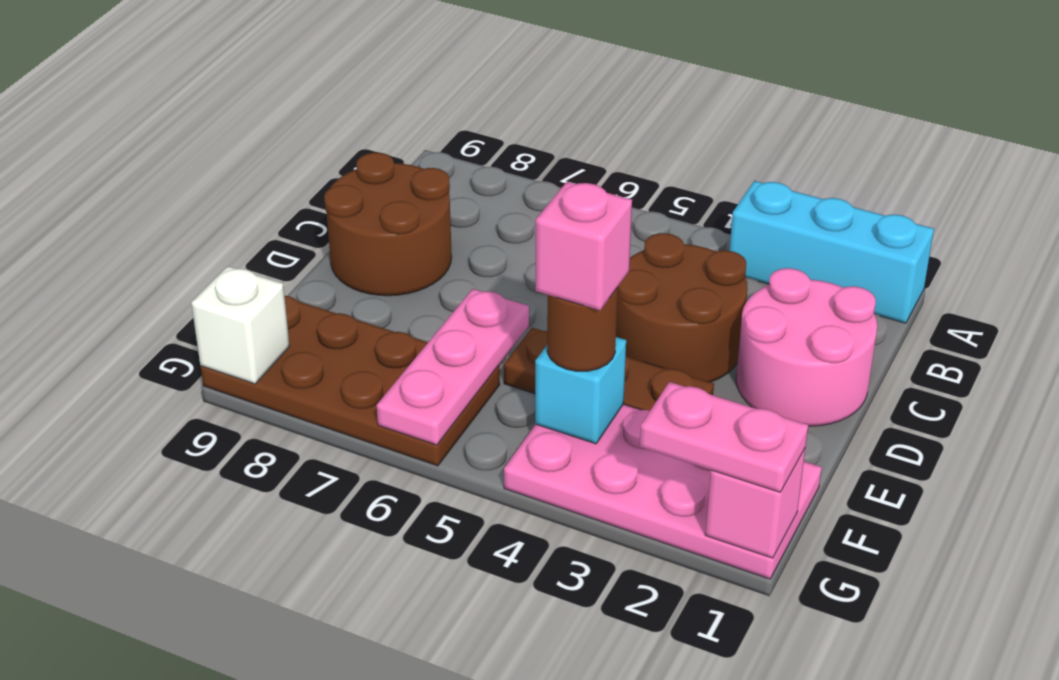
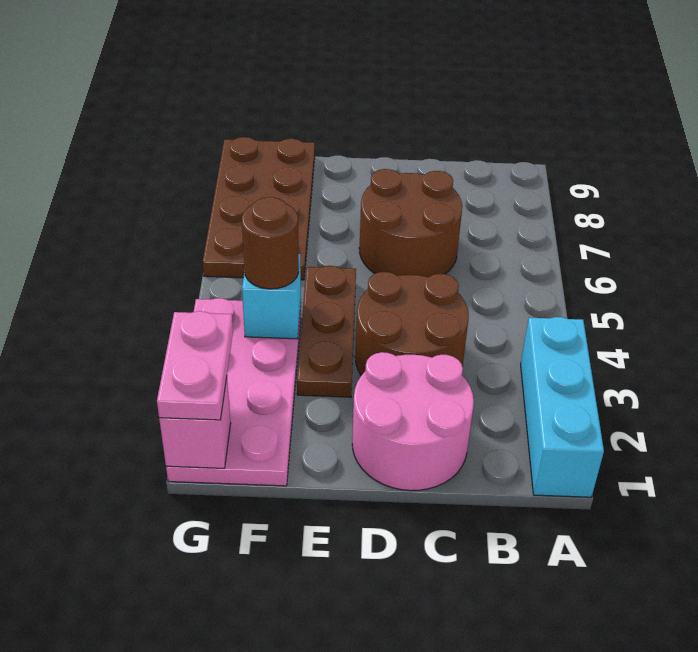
brown round brick C8:D9 level 1 -> brown round brick C6:D7 level 1
pink plate E6:G6 level 2 -> none
pink brick F4 level 4 -> none
white brick G9 level 2 -> none

